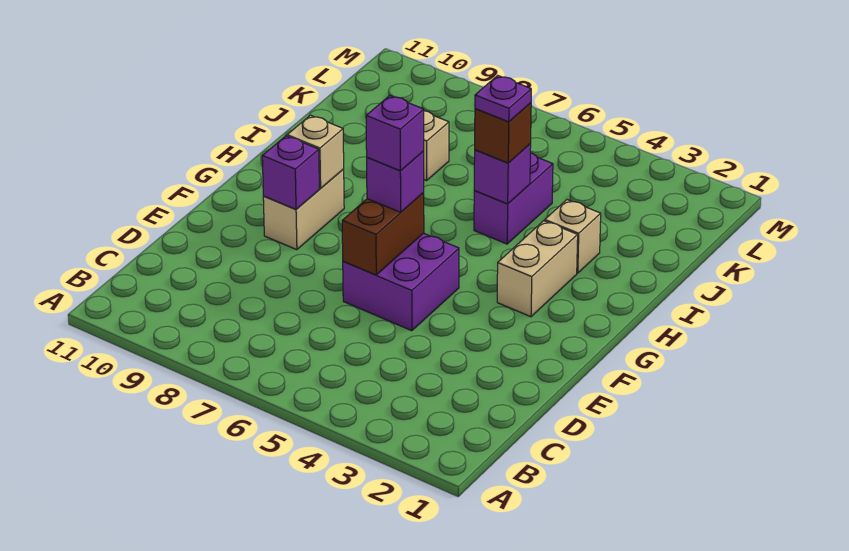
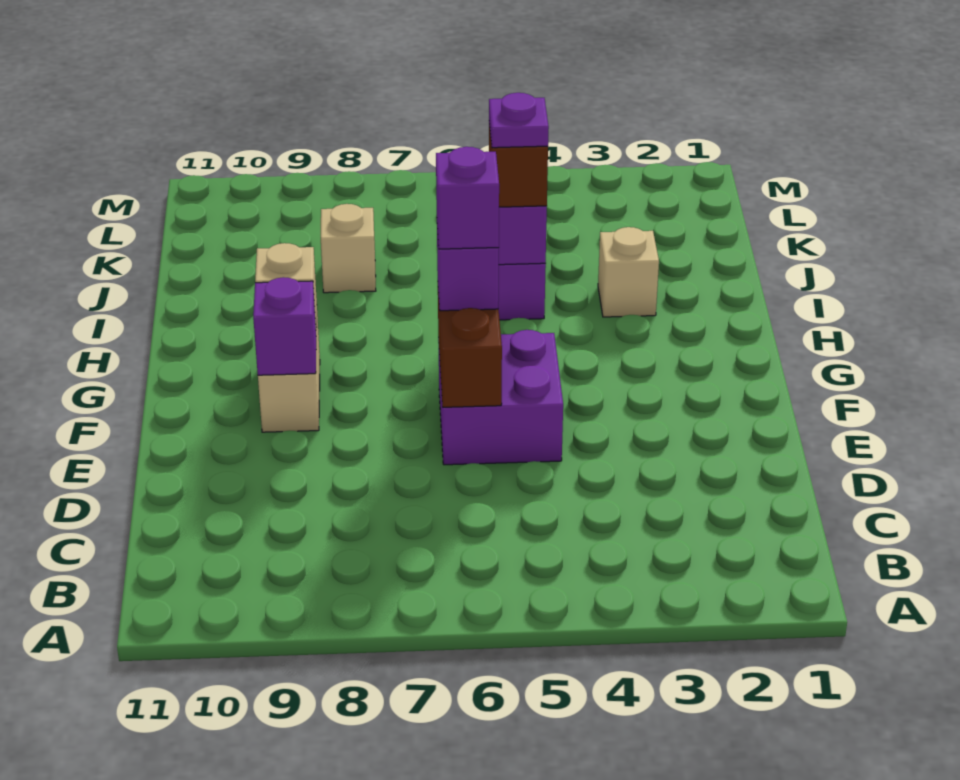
tan brick G3:H3 level 1 -> none

